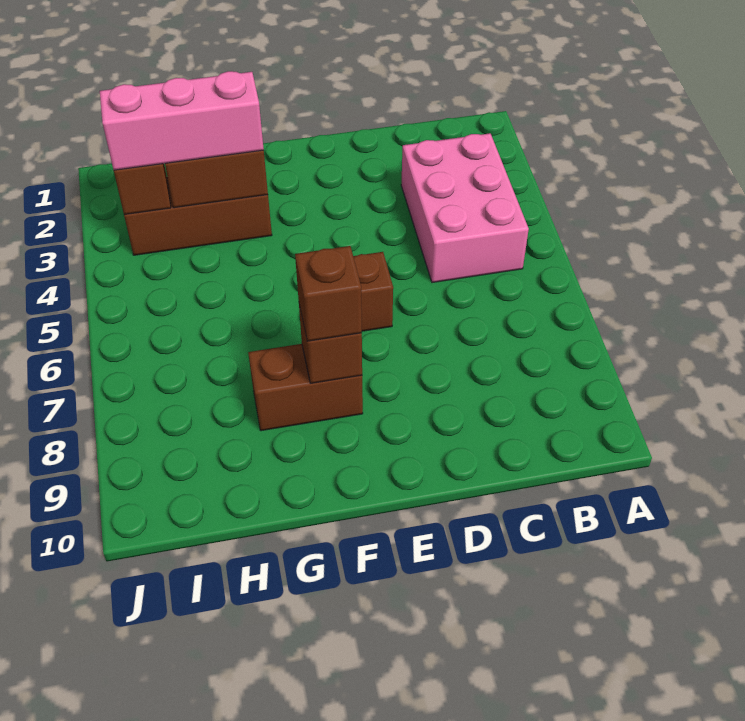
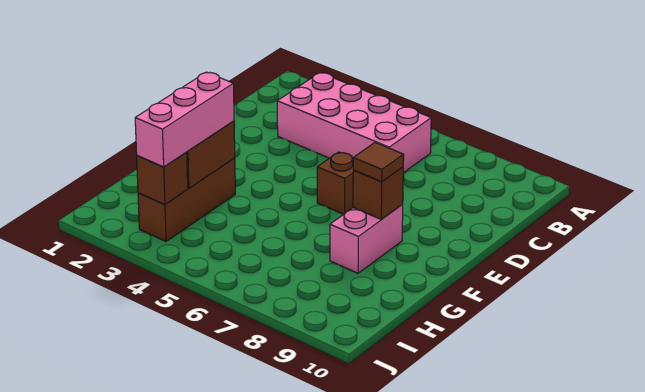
pink brick B3:C5 level 1 -> pink brick B3:C6 level 1
brown brick F8:G8 level 1 -> pink brick F8:G8 level 1
brown brick F8 level 3 -> brown tile F8 level 3

